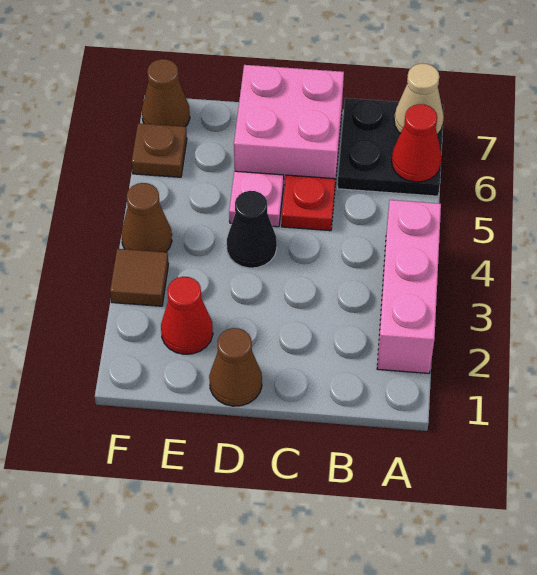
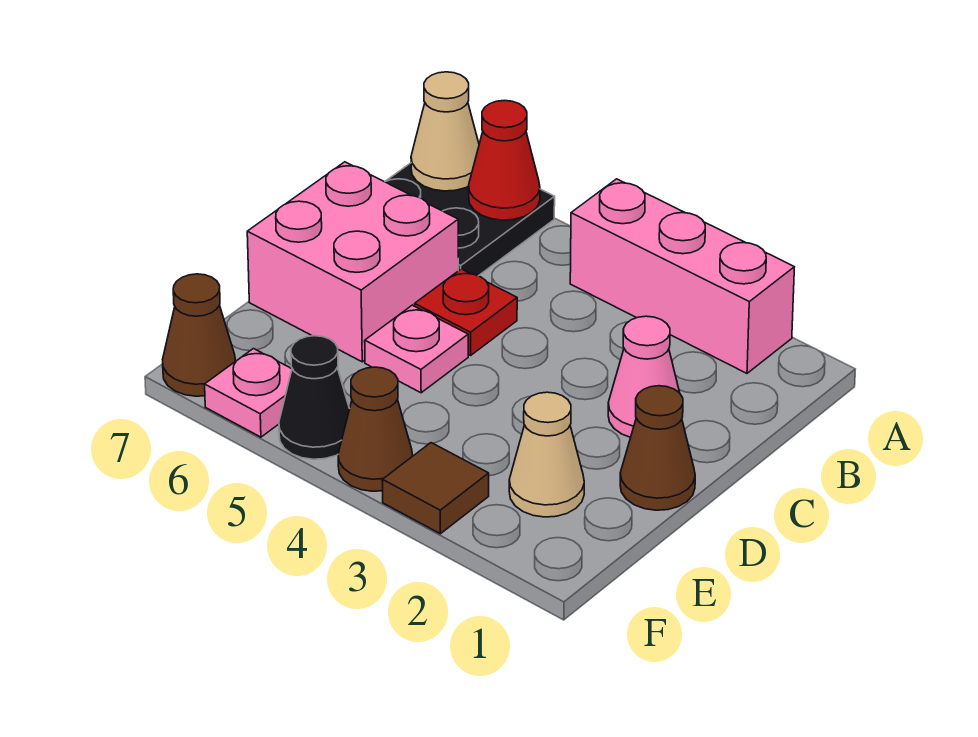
none -> pink cone C2 level 1
black cone D4 level 1 -> black cone F5 level 1
red cone E2 level 1 -> tan cone E2 level 1
brown plate F6 level 1 -> pink plate F6 level 1

